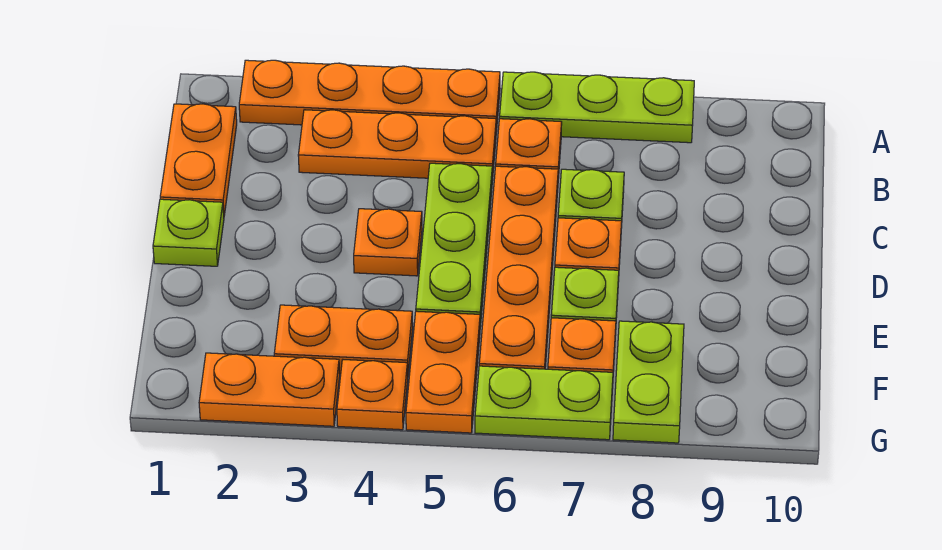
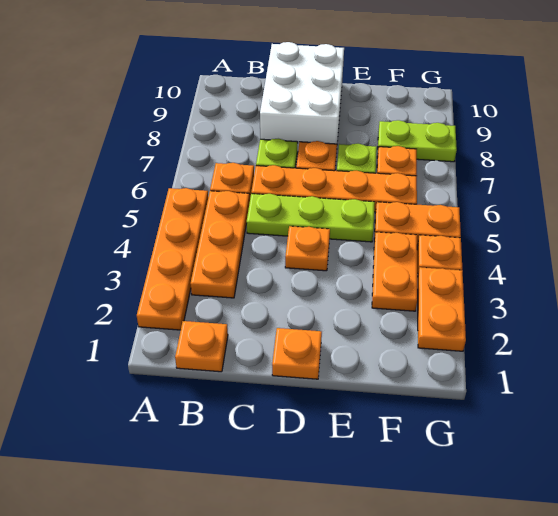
lime plate A6:A8 level 1 -> none
orange plate B1:C1 level 1 -> orange plate B1 level 1
none -> white brick C8:D10 level 1
lime plate D1 level 1 -> orange plate D1 level 1
lime plate G6:G7 level 1 -> none

